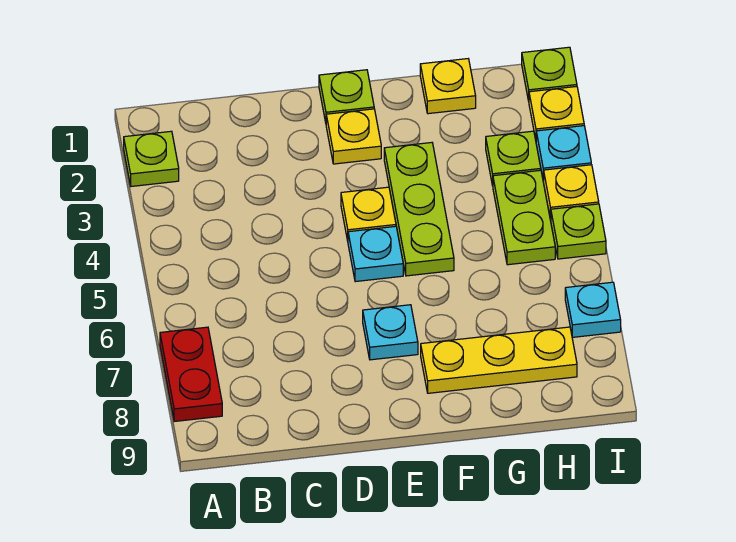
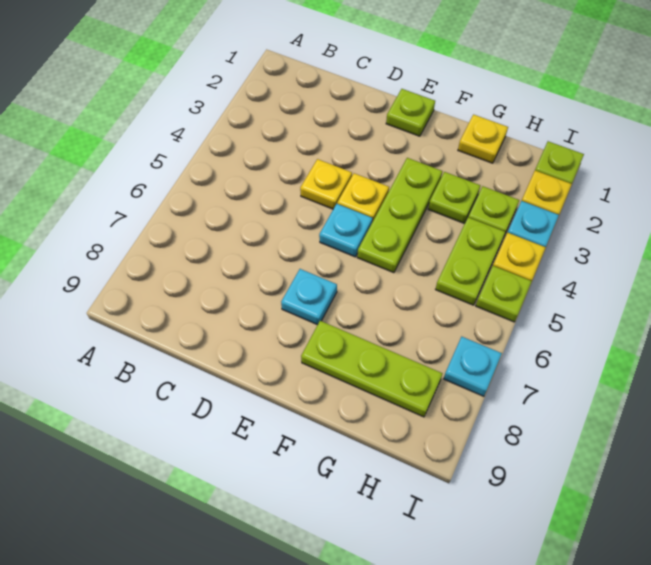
lime plate A2 level 1 -> lime plate G3 level 1
red plate A7:A8 level 1 -> none
yellow plate E2 level 1 -> yellow plate D4 level 1
yellow plate F8:H8 level 1 -> lime plate F8:H8 level 1

